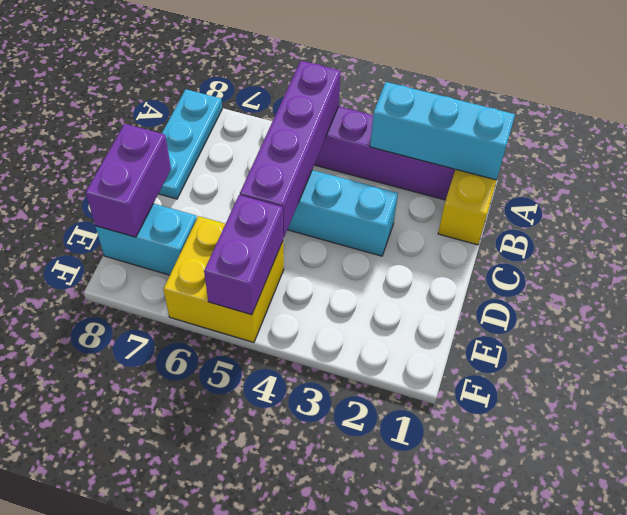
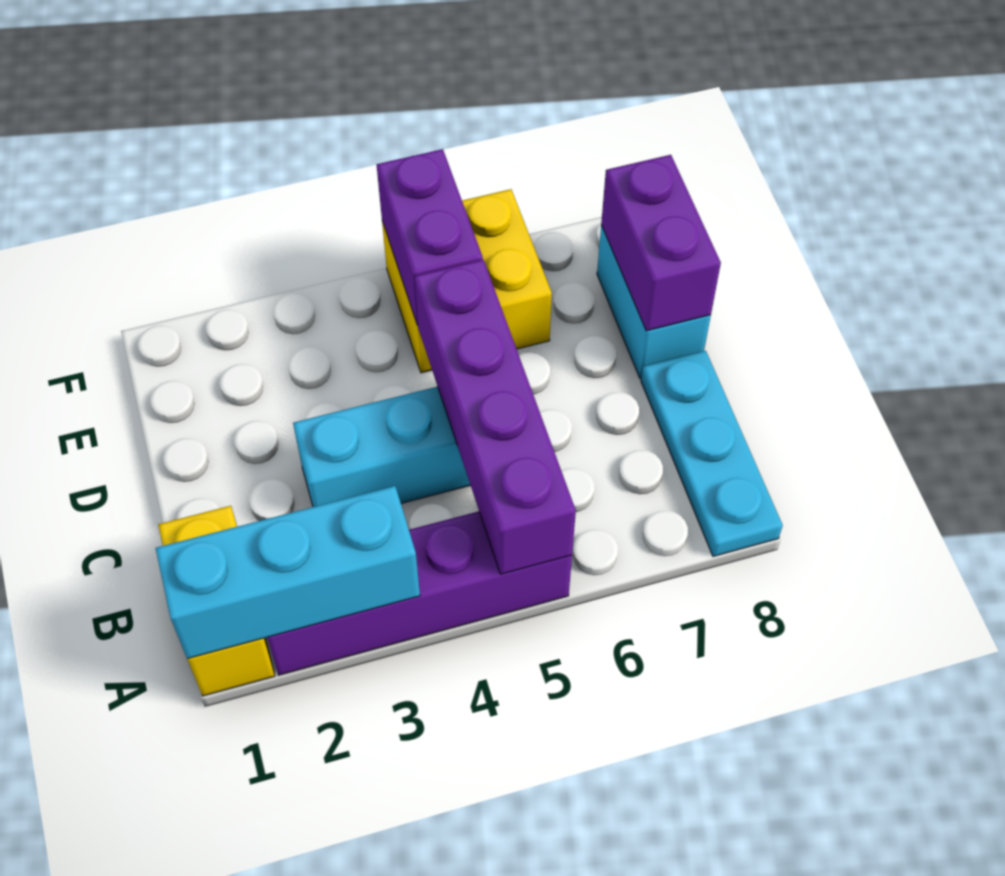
cyan brick E7:E8 level 1 -> cyan brick D8:E8 level 1

